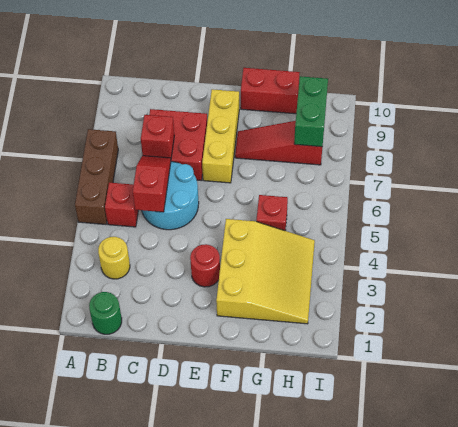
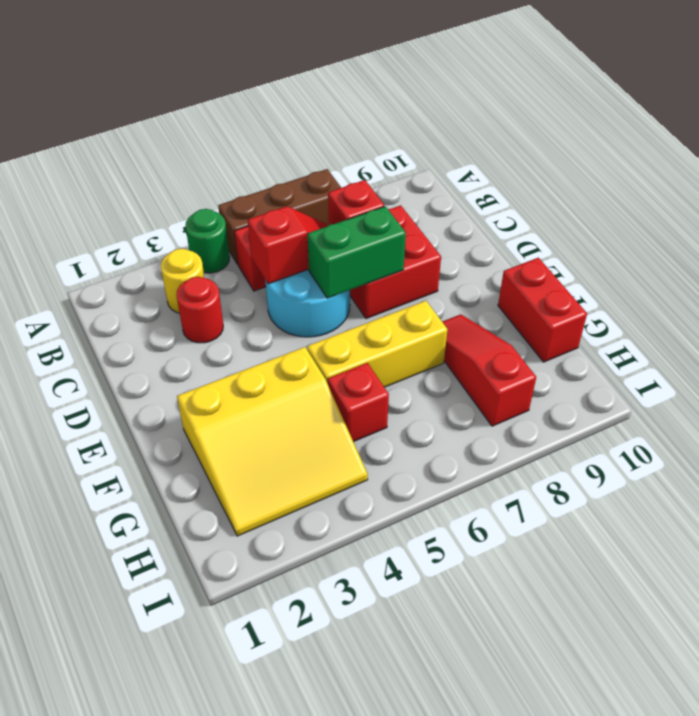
green round brick B1 level 1 -> green round brick A4 level 1
red round brick E3 level 1 -> red round brick C3 level 1
yellow brick E7:E9 level 1 -> yellow brick F5:F7 level 1
green brick H8:H9 level 2 -> green brick D6:D7 level 2

